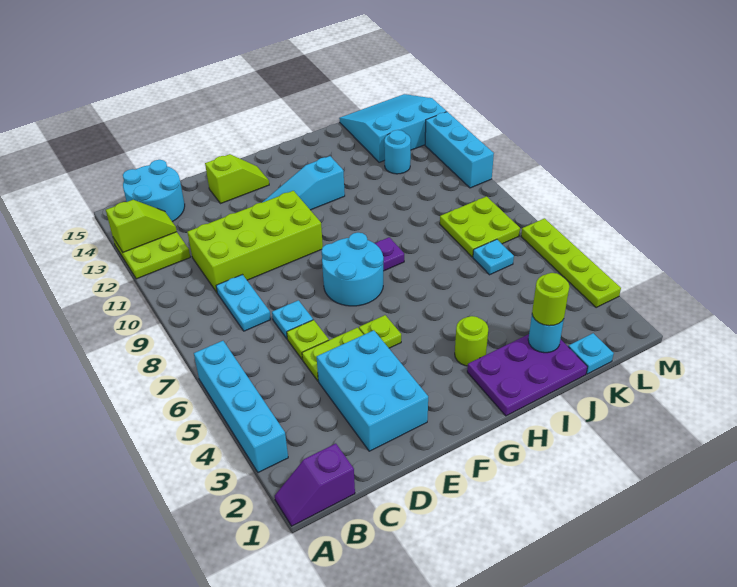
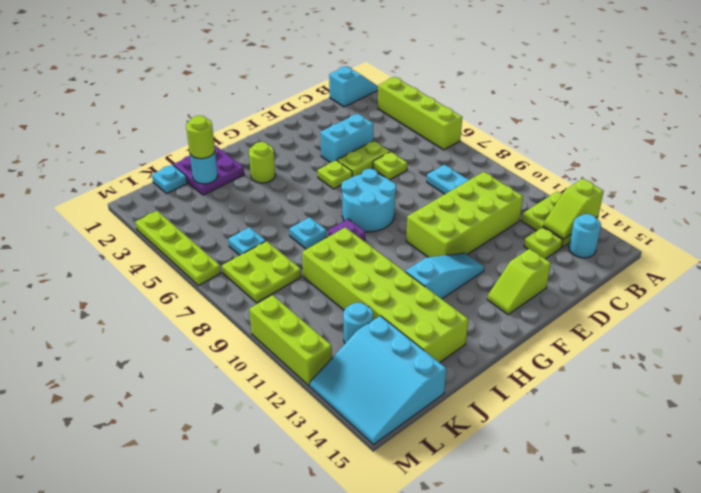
purple slope A1:B1 level 1 top B -> cyan slope A1:B1 level 1 top B
cyan brick A3:A6 level 1 -> lime brick A3:A6 level 1
cyan round brick B14:C15 level 1 -> cyan round brick B14 level 1
none -> lime plate C13 level 1
cyan brick D2:E4 level 1 -> cyan brick D4:E4 level 1
cyan plate D7 level 1 -> cyan plate I7 level 1
purple plate H1:J2 level 1 -> purple plate I1:J2 level 1
none -> lime brick I9:J14 level 1
cyan slope K13:M15 level 1 top 13 -> cyan slope K13:M15 level 1 top K
cyan brick M10:M12 level 1 -> lime brick M10:M12 level 1

